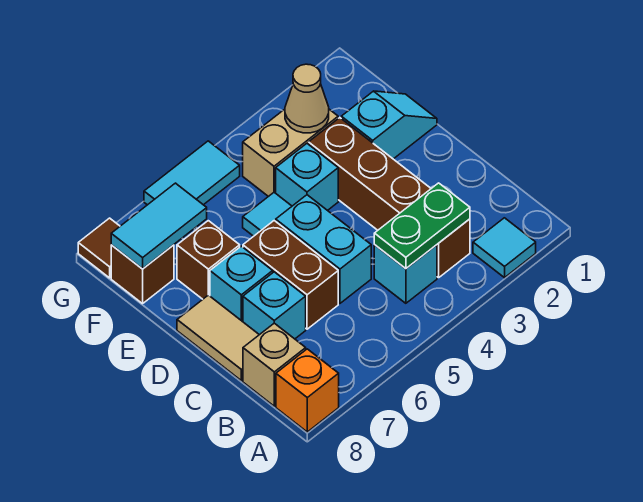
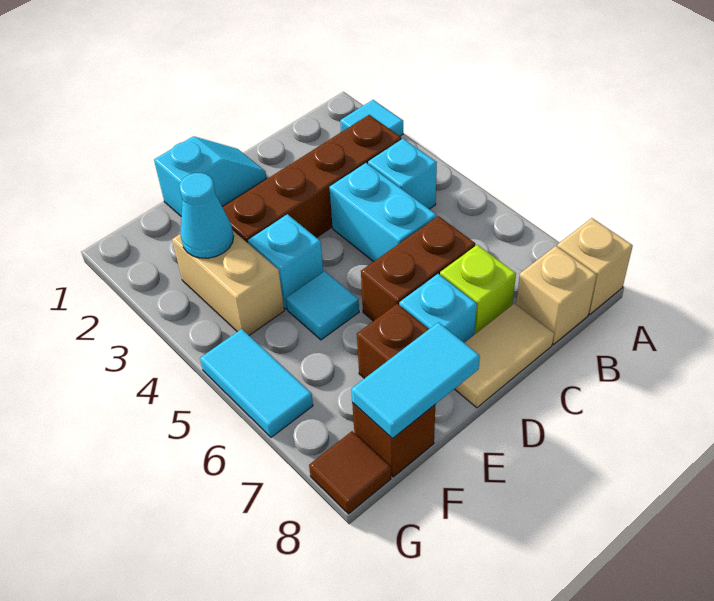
orange brick A8 level 1 -> tan brick A8 level 1
green plate B3:B4 level 2 -> none
cyan brick C5:D5 level 1 -> cyan brick C4:C5 level 1
cyan brick C7 level 1 -> lime brick C7 level 1
cyan slope E1:E2 level 1 top 2 -> cyan slope D1:E1 level 1 top E
tan cone F3 level 2 -> cyan cone F3 level 2
cyan tile F7:F8 level 2 -> cyan tile E8:F8 level 2

